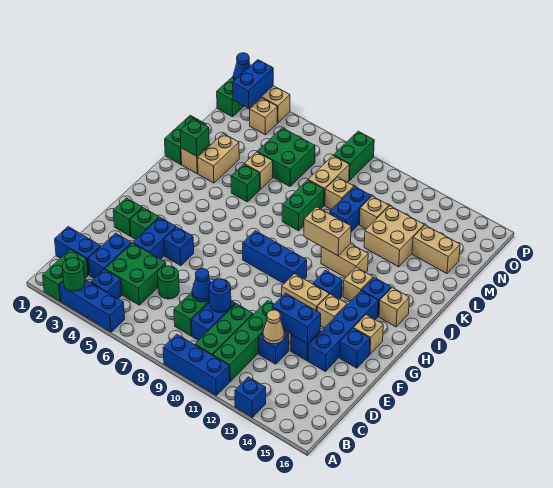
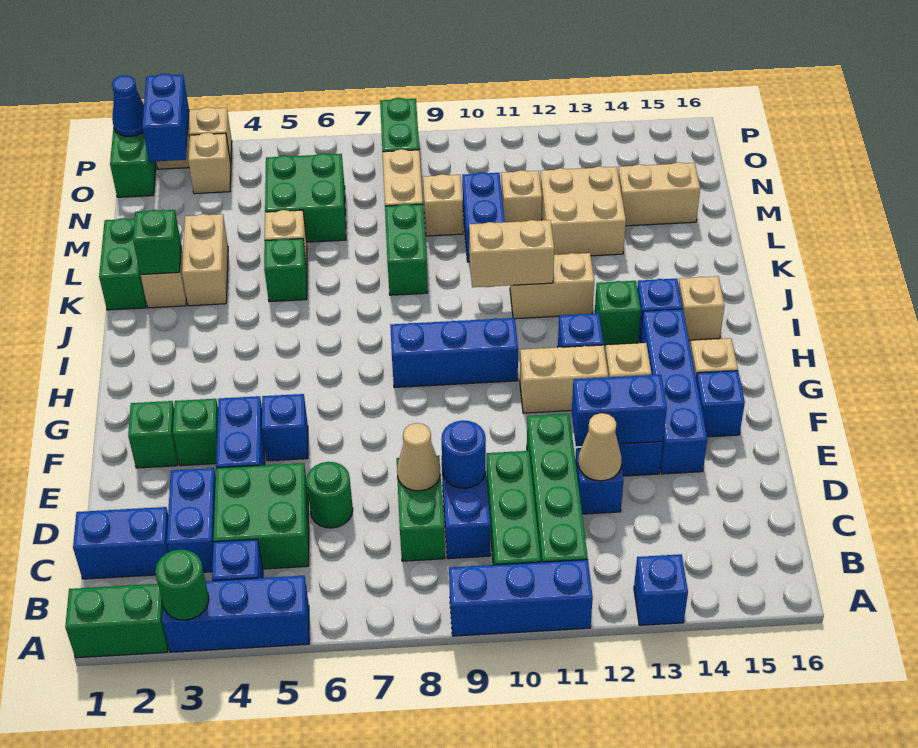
green brick A2:B2 level 1 -> green brick A1:A2 level 1
blue cone D8 level 2 -> tan cone D8 level 2
tan brick I13 level 1 -> green brick I13 level 1

